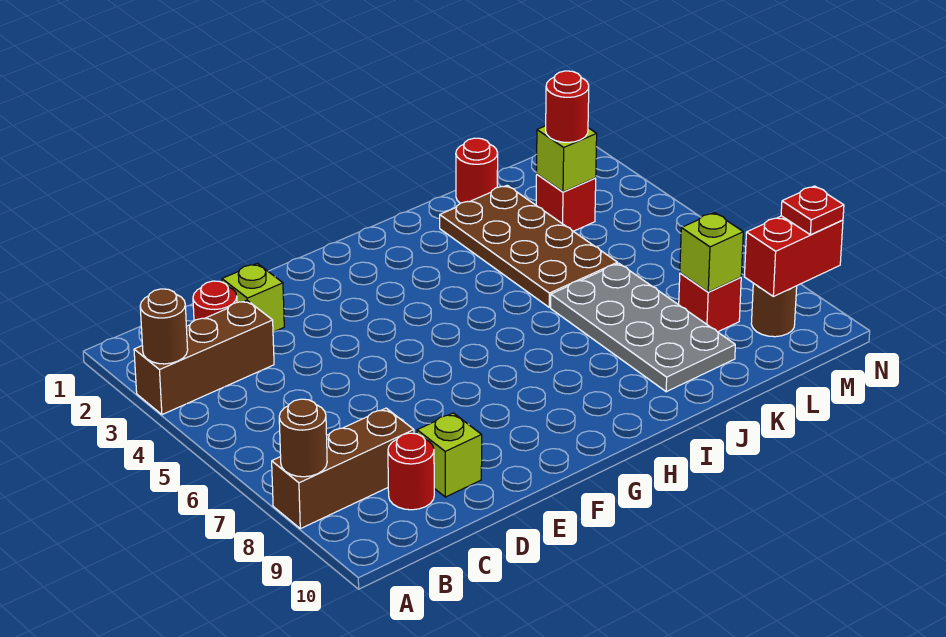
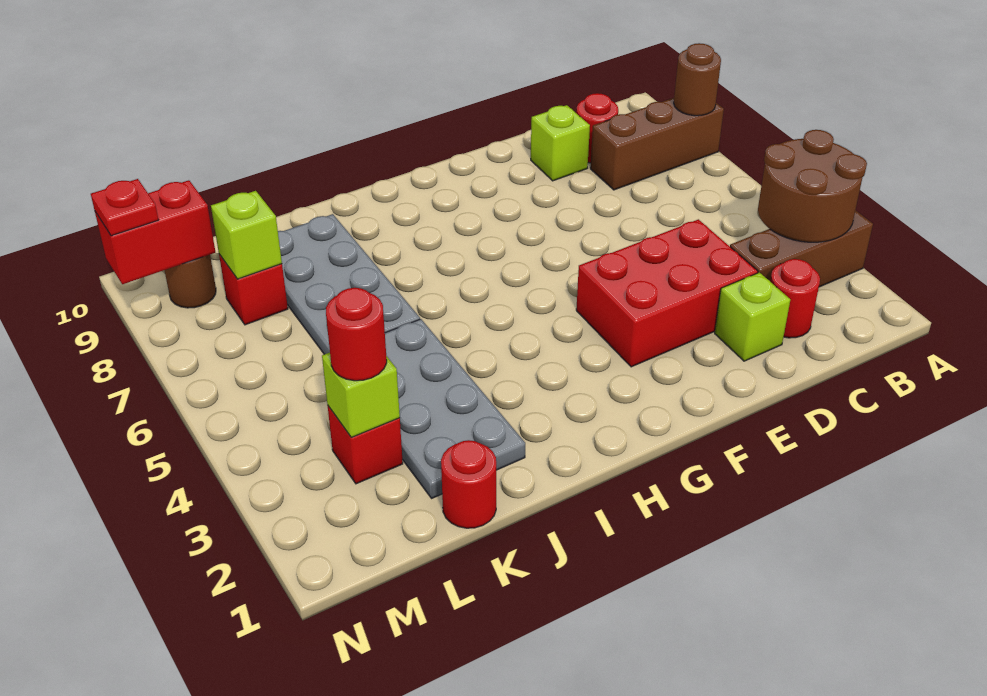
brown round brick A3 level 2 -> brown round brick A3:B4 level 2
none -> red brick D3:F4 level 1
brown plate J2:K5 level 1 -> grey plate J2:K5 level 1

